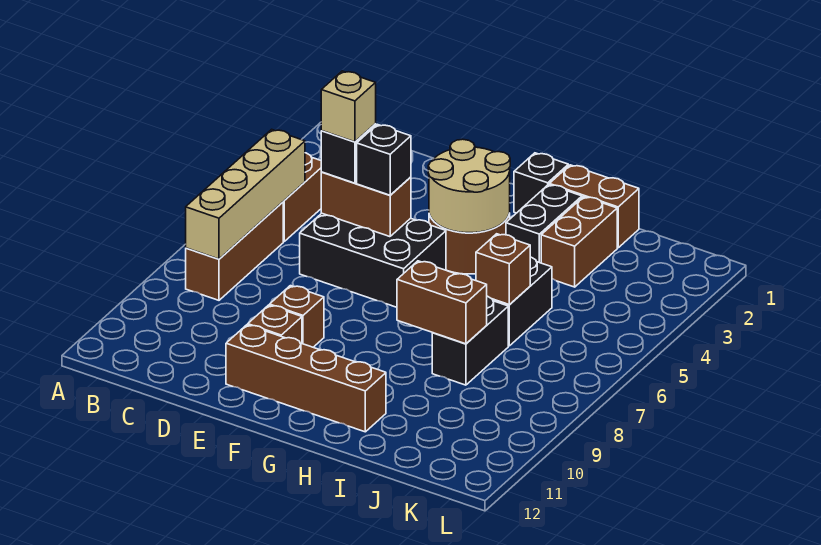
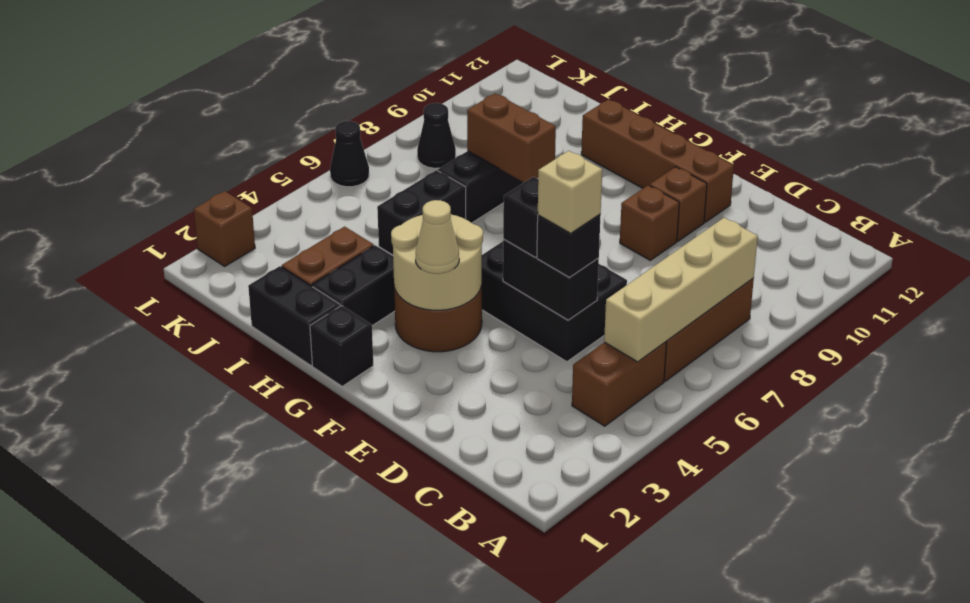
brown brick D5:E5 level 2 -> black brick D5:E5 level 2
none -> tan cone F3 level 3
brown brick H1:I1 level 1 -> black brick H1:I1 level 1
brown brick I6 level 2 -> brown brick L2 level 1
none -> black cone K8 level 1
none -> black cone L6 level 1

